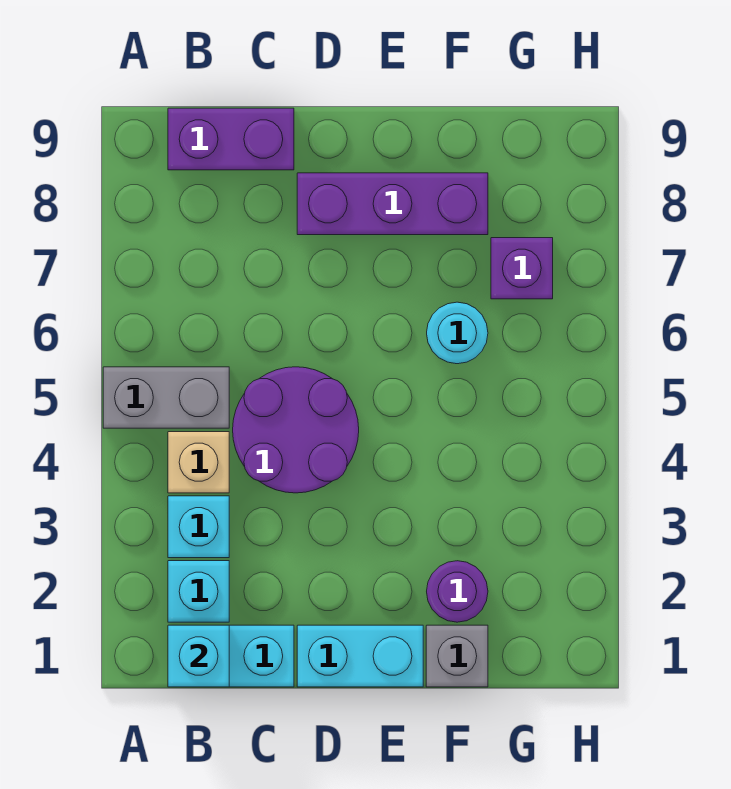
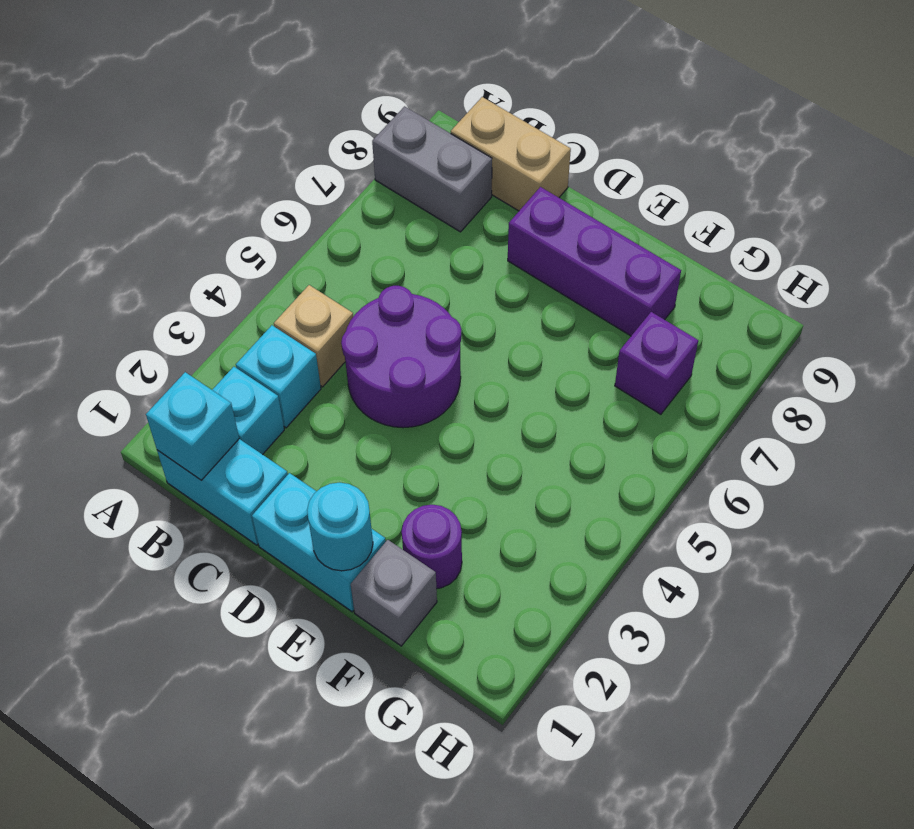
grey brick A5:B5 level 1 -> grey brick A8:B8 level 1
purple brick B9:C9 level 1 -> tan brick B9:C9 level 1
cyan round brick F6 level 1 -> cyan round brick E1 level 2

